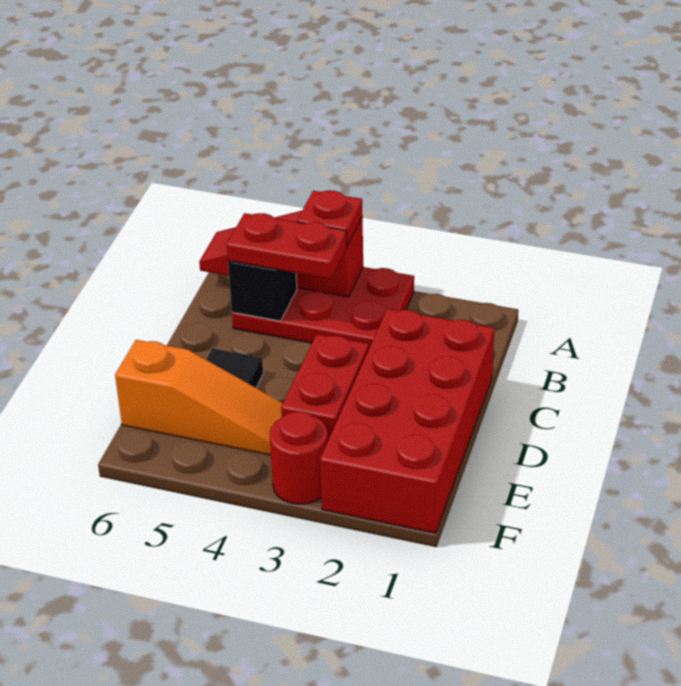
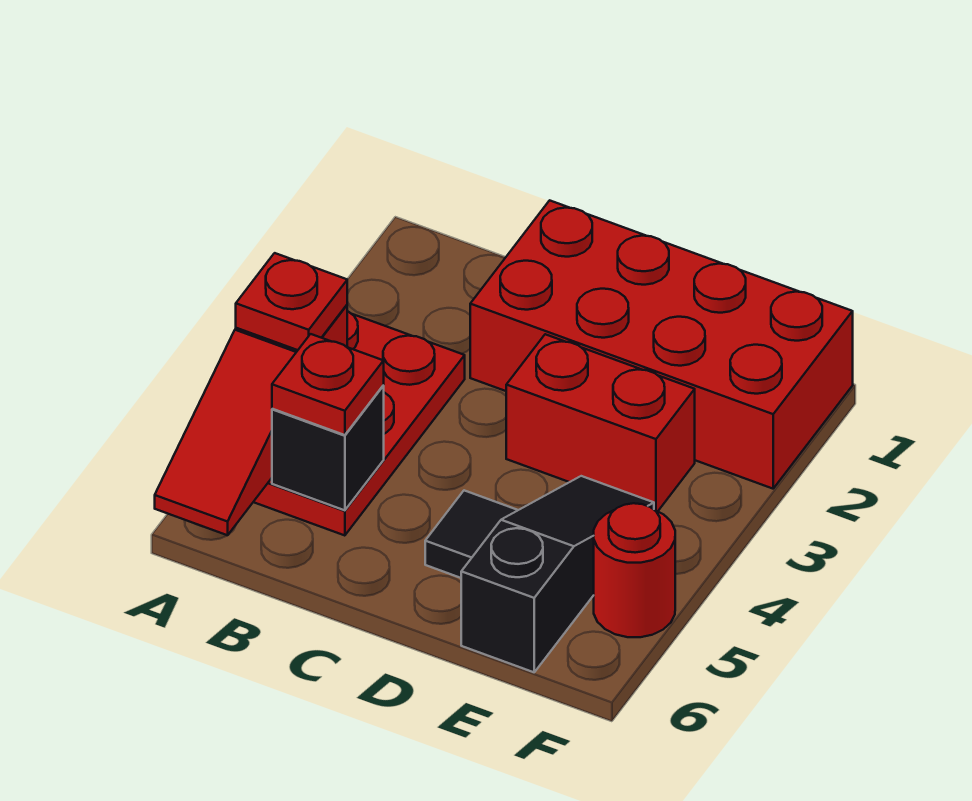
red plate B4:B5 level 3 -> red plate B5 level 3
orange slope E4:E6 level 1 top 6 -> black slope E4:E6 level 1 top 6
red round brick F3 level 1 -> red round brick F5 level 1

